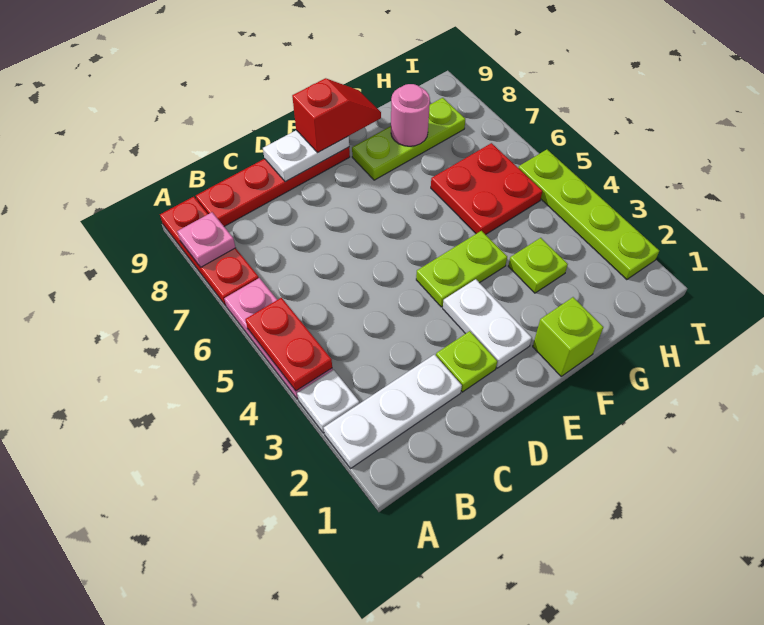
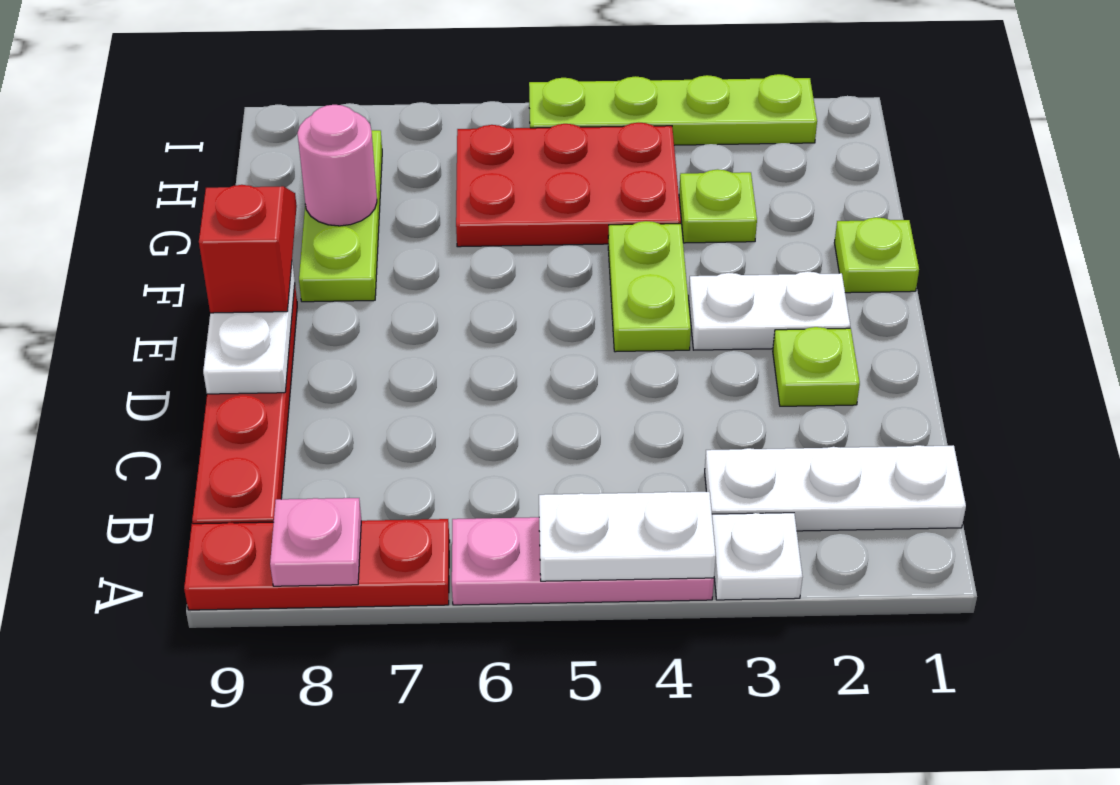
white plate A2:C2 level 1 -> white plate B1:B3 level 1
red plate A4:A5 level 2 -> white plate A4:A5 level 2
lime brick F1 level 1 -> lime plate F1 level 1
red plate G5:H6 level 1 -> red plate G4:H6 level 1

